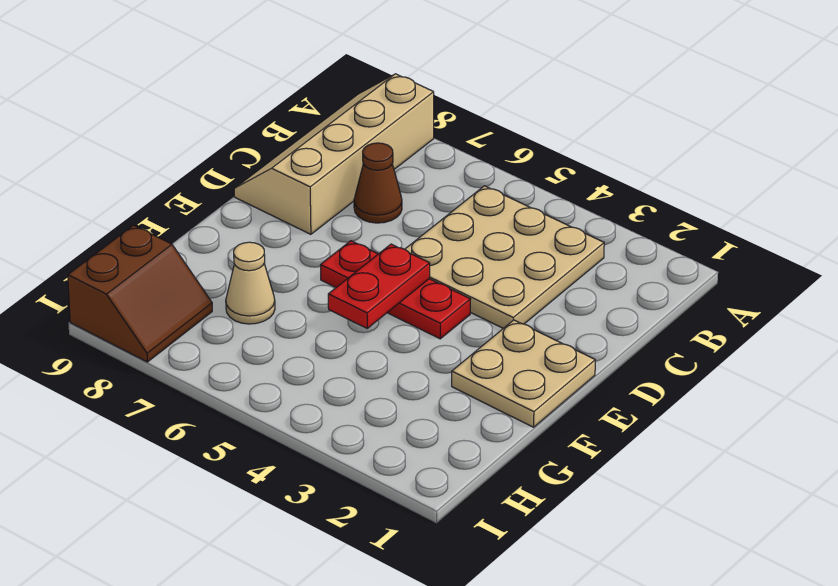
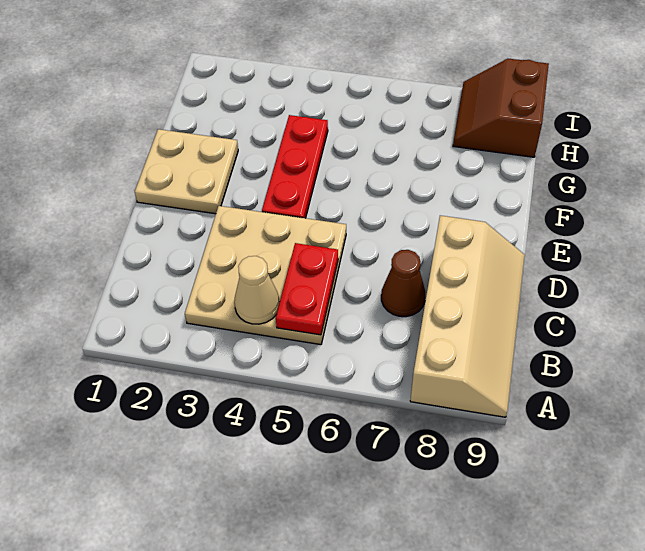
red plate E4:E6 level 1 -> red plate E4:G4 level 1
red plate E5:F5 level 2 -> red plate B5:C5 level 2
tan cone G7 level 1 -> tan cone B4 level 2

